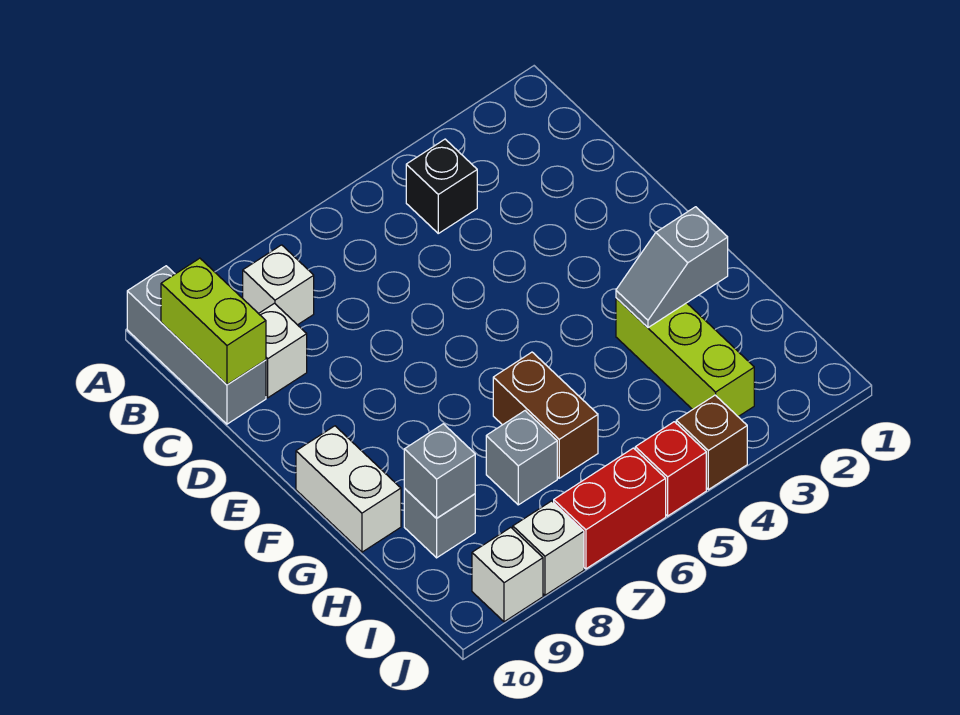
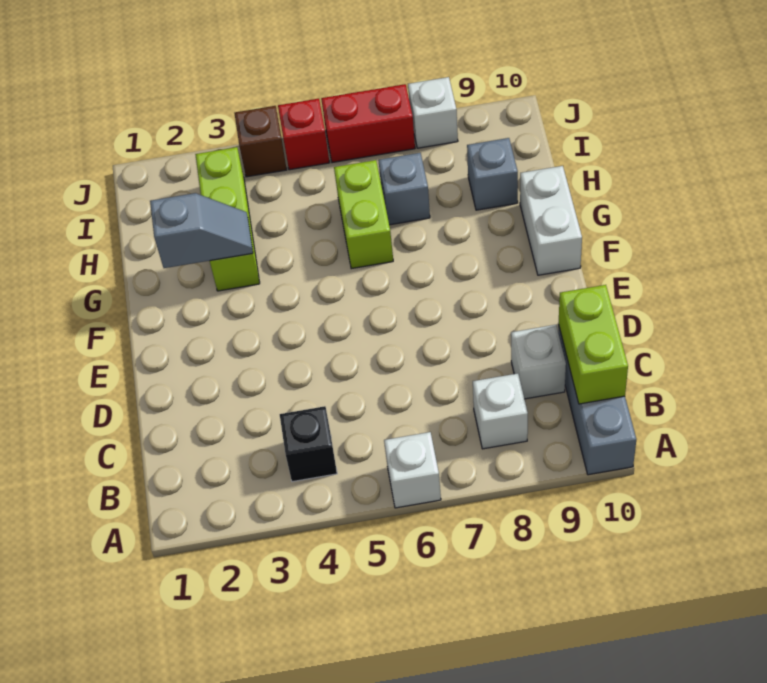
brown brick G6:H6 level 1 -> lime brick G6:H6 level 1
grey brick H9 level 2 -> none
white brick J9 level 1 -> white brick A6 level 1

